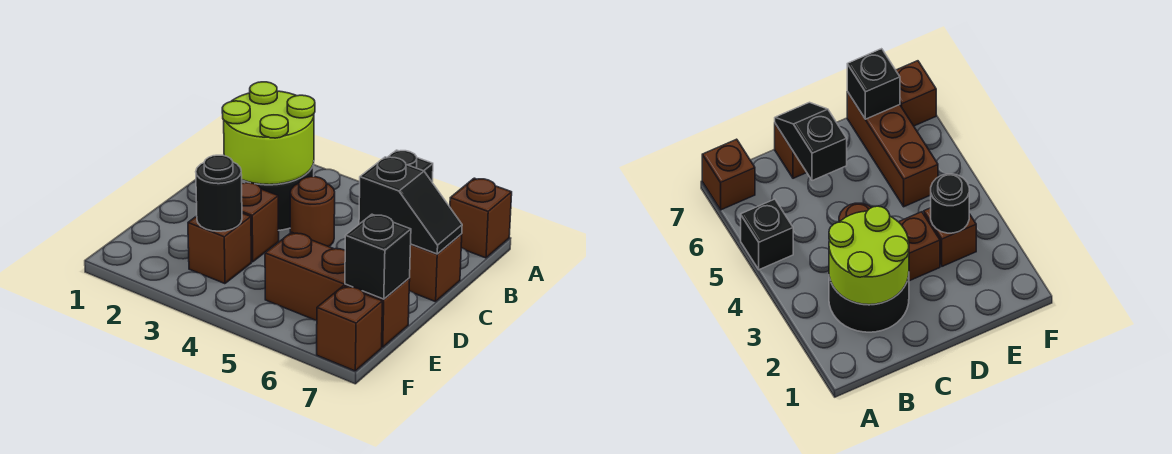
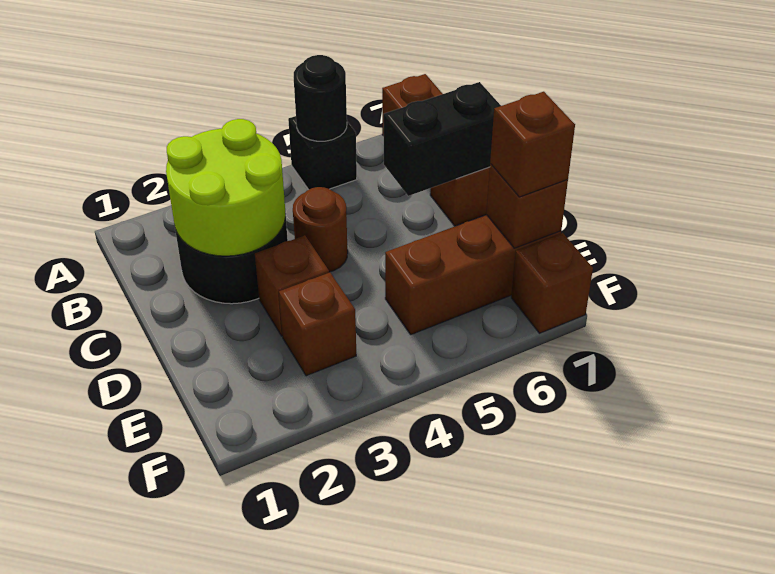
black slope C6:C7 level 2 top 6 -> black brick C6:C7 level 2
black round brick E3 level 2 -> black round brick A5 level 2
black brick E7 level 2 -> brown brick E7 level 2
none -> brown brick E7 level 3

